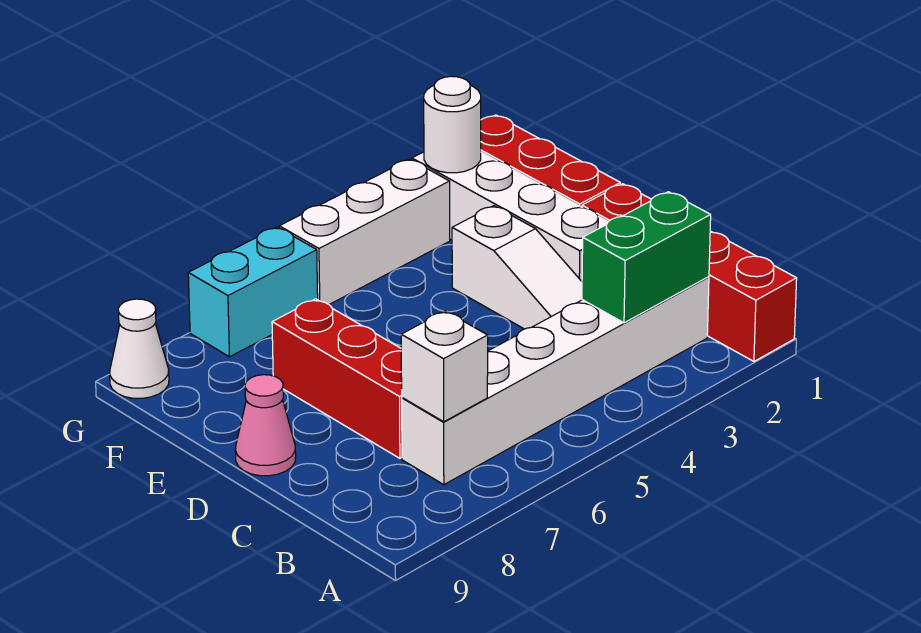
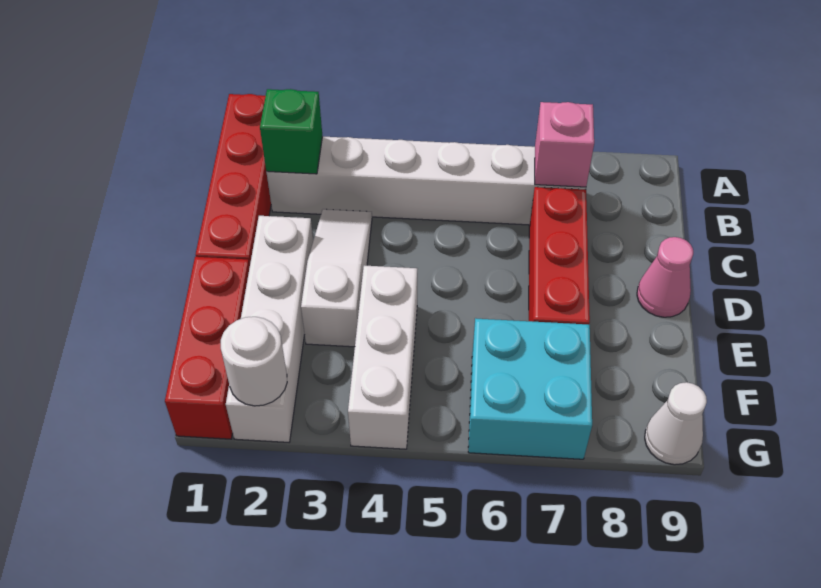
green brick B2:B3 level 2 -> green brick B2 level 2
white brick B7 level 2 -> pink brick B7 level 2
white brick G3:G5 level 1 -> white brick E4:G4 level 1
cyan brick G6:G7 level 1 -> cyan brick F6:G7 level 1

